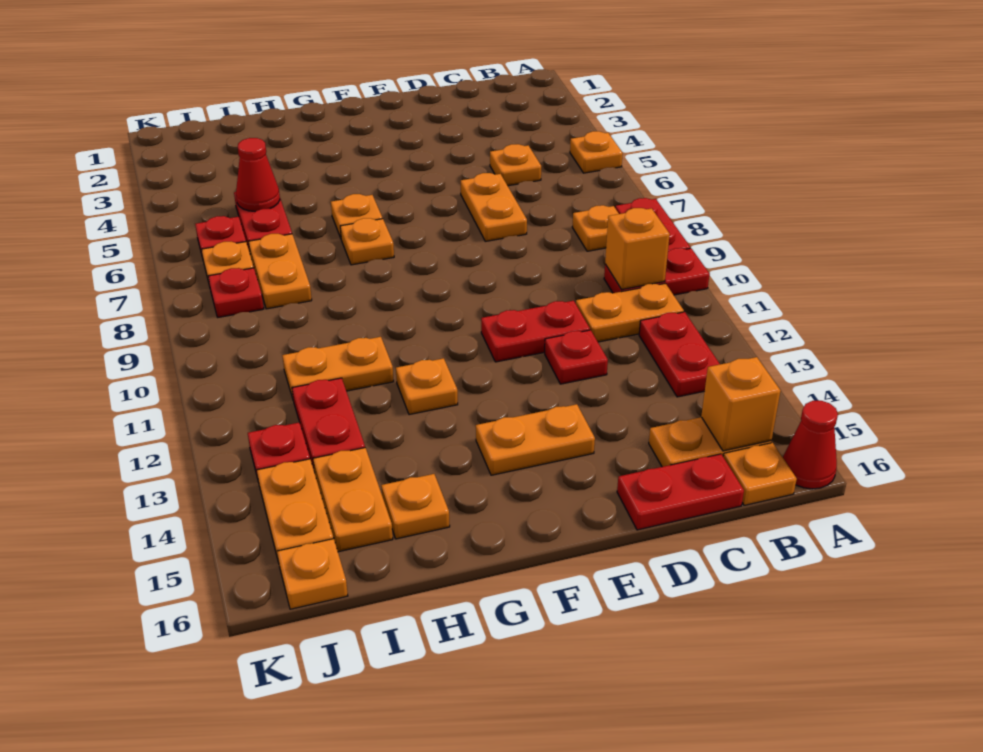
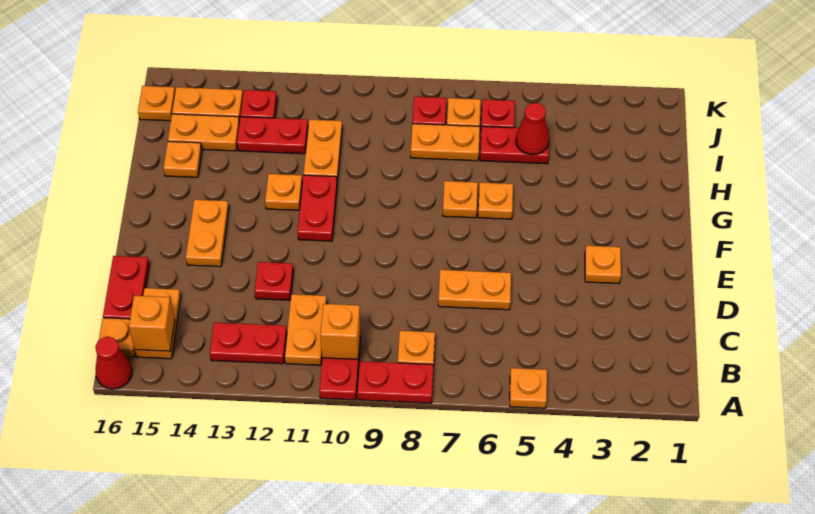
orange plate C5 level 1 -> orange plate E3 level 1
red plate D11:E11 level 1 -> red plate F11:G11 level 1

